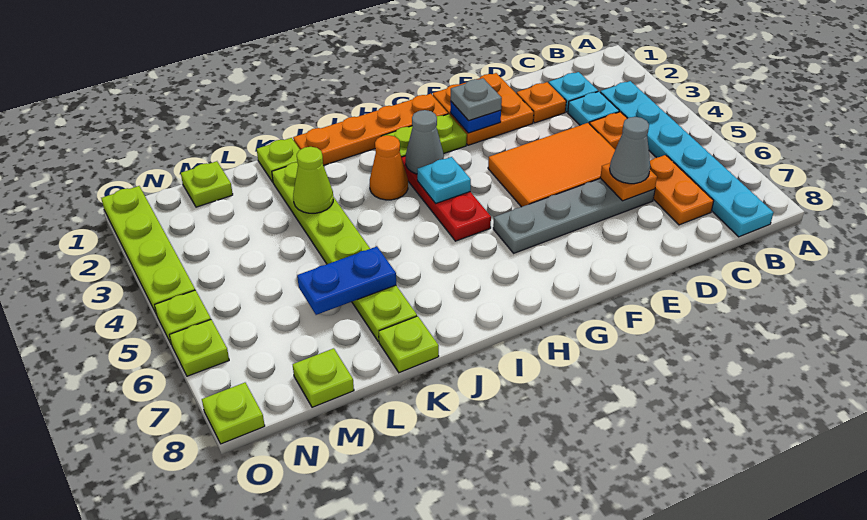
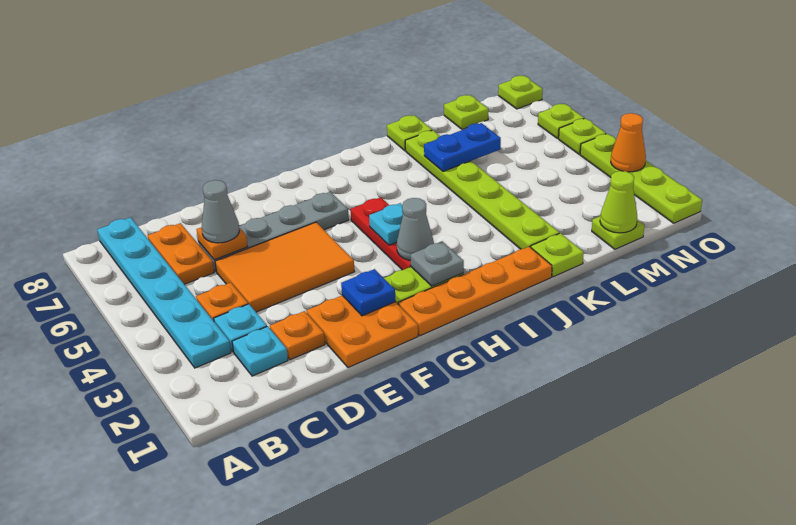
grey plate F2 level 3 -> grey plate H2 level 2
orange cone I3 level 1 -> orange cone O3 level 2
lime cone K3 level 2 -> lime cone M1 level 2

